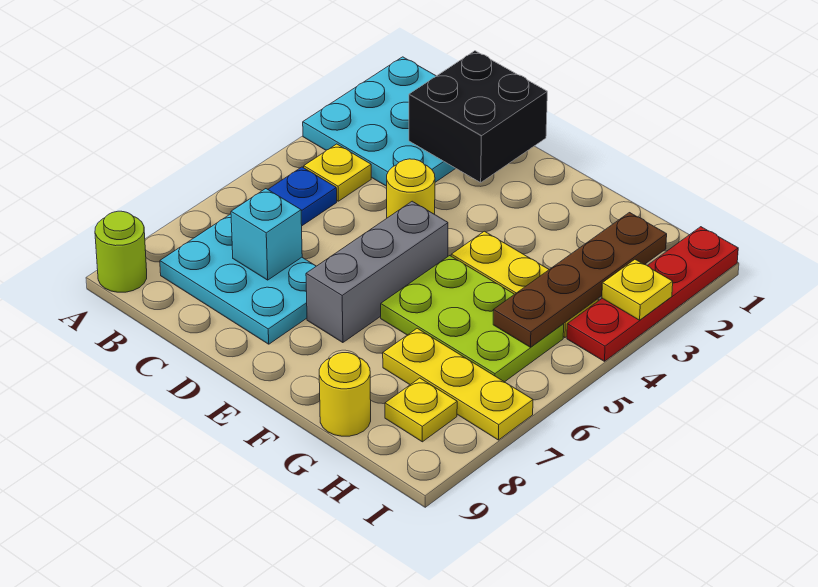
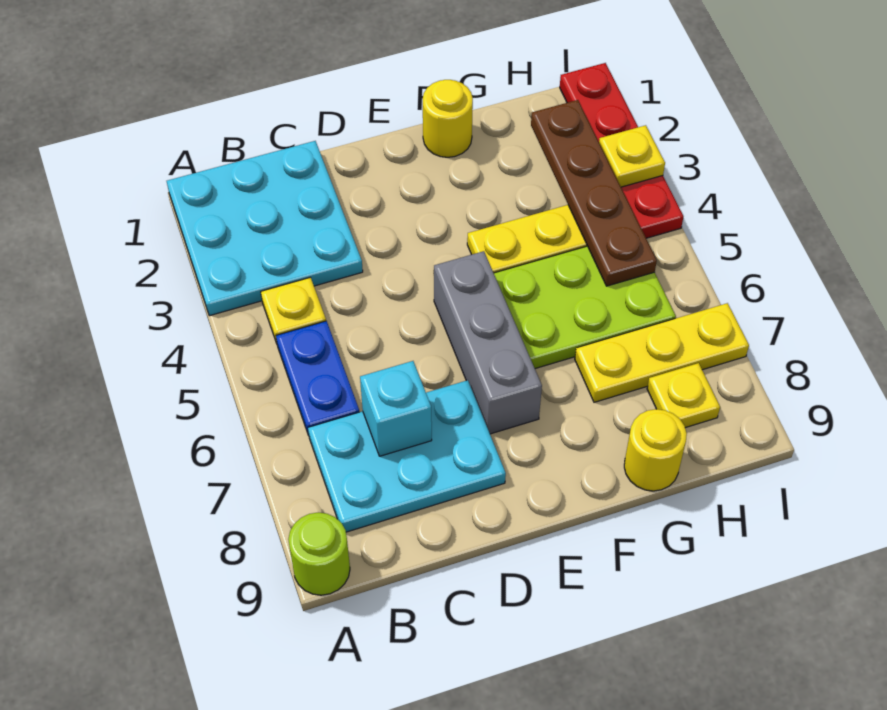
black brick C1:D2 level 2 -> none
yellow round brick D4 level 1 -> yellow round brick F1 level 1

